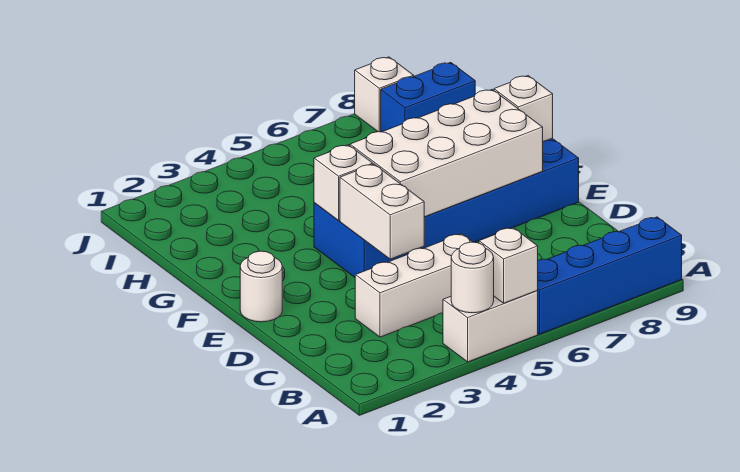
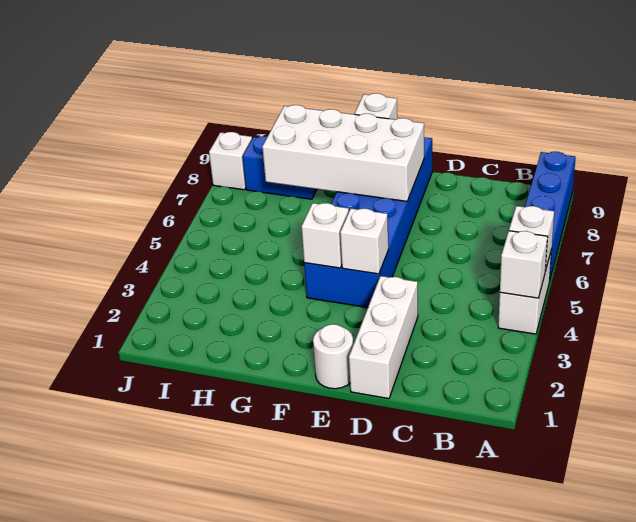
white round brick A4 level 2 -> white brick A4 level 2
white brick C3:C5 level 1 -> white brick D1:D3 level 1
white brick D4:E4 level 2 -> white brick E4 level 2
white brick E5:F8 level 2 -> white brick E7:H8 level 2
blue brick I8:I9 level 1 -> blue brick H8:I8 level 1

